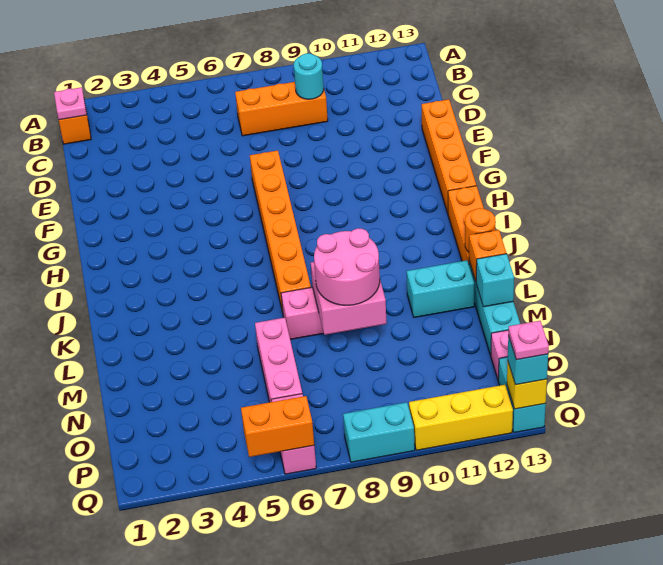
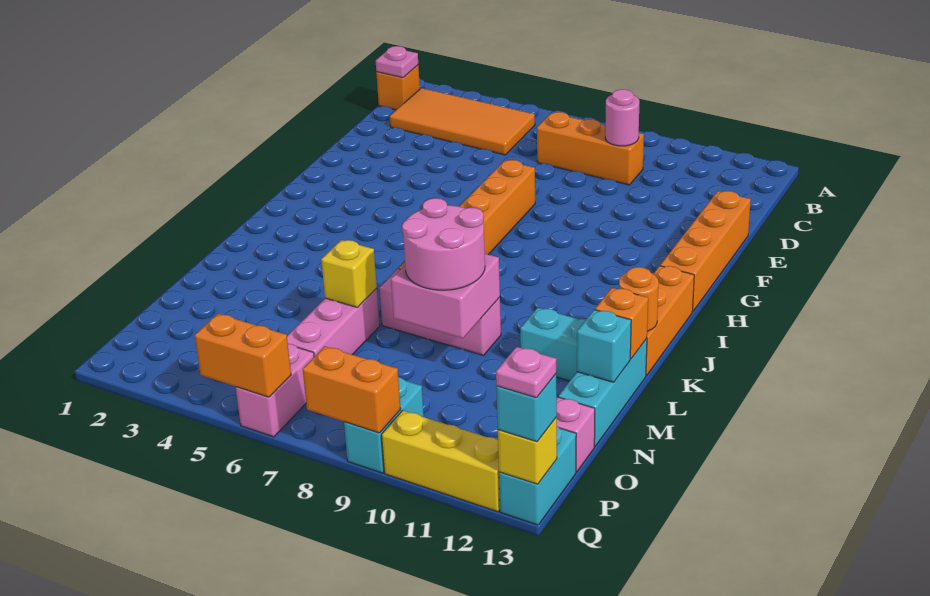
none -> orange tile B2:C5 level 1
cyan round brick C9 level 2 -> pink round brick C9 level 2
none -> yellow brick M6 level 2
cyan brick Q8:Q9 level 1 -> cyan brick P9:Q9 level 1
none -> orange brick Q8:Q9 level 2

